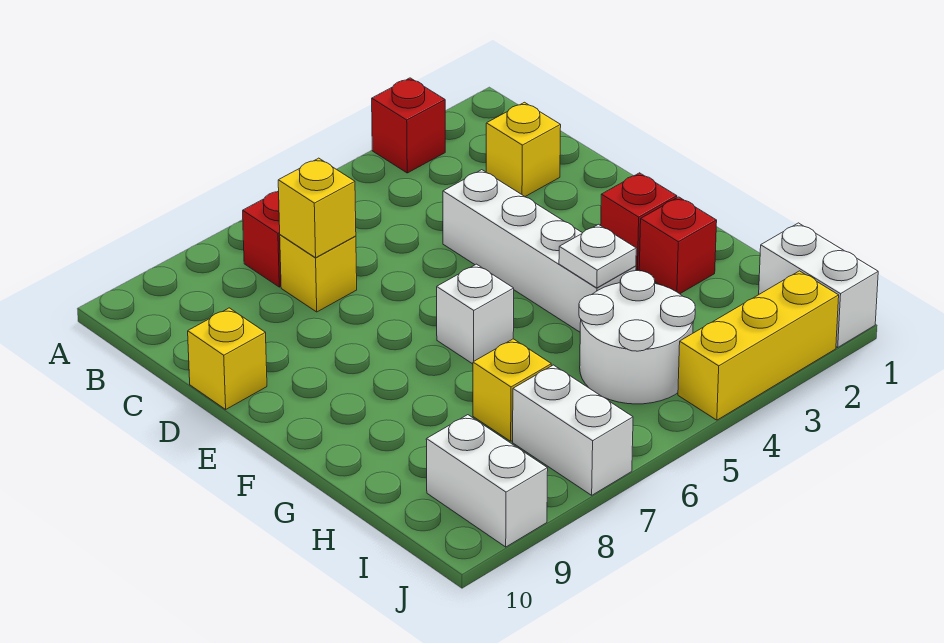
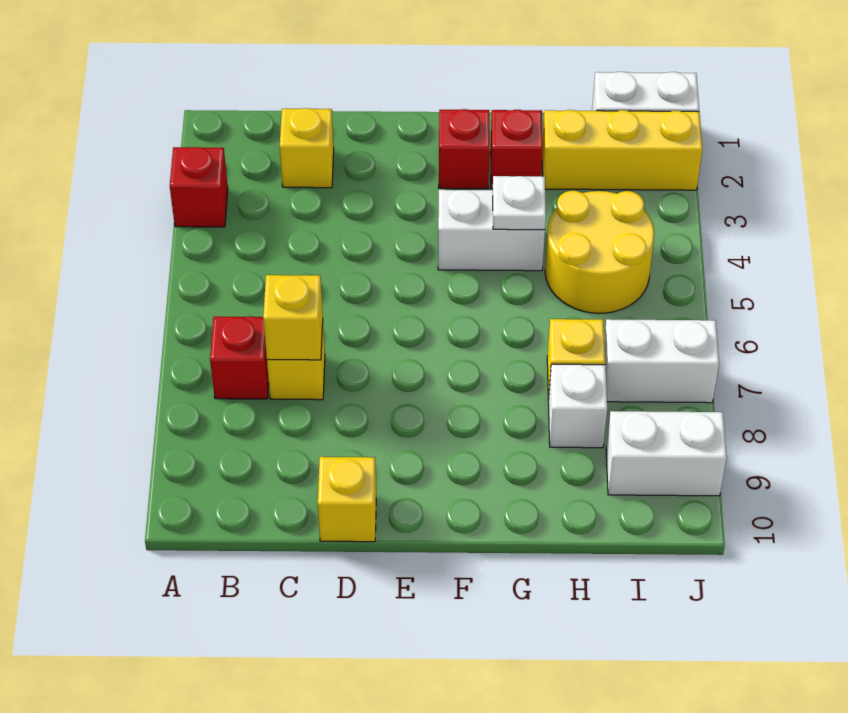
white brick D4:G4 level 1 -> white brick F4:G4 level 1
white brick F6 level 1 -> white brick H8 level 1
white round brick H4:I5 level 1 -> yellow round brick H4:I5 level 1
yellow brick J2:J4 level 1 -> yellow brick H2:J2 level 1

